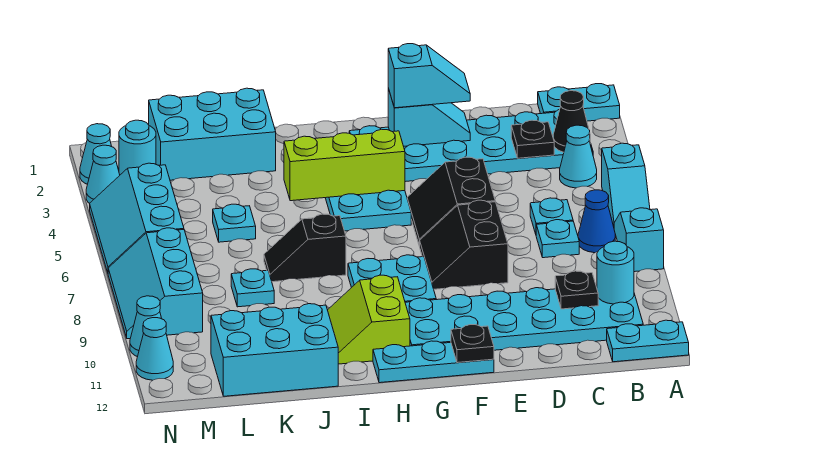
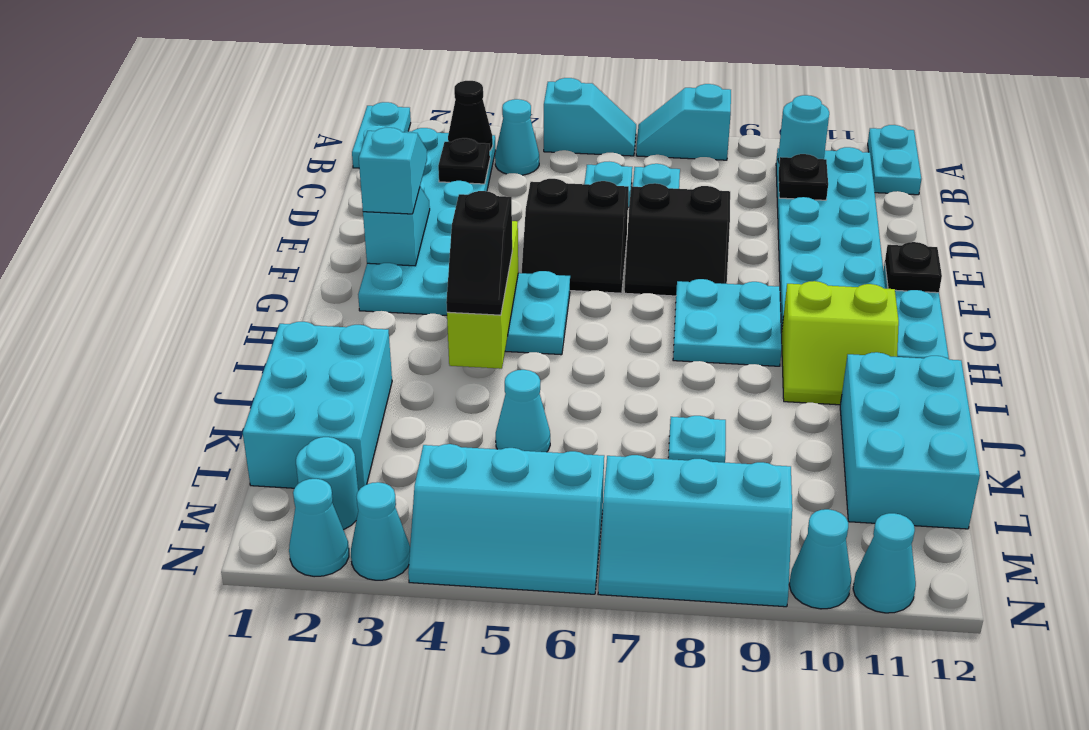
blue cone B7 level 1 -> none
black slope I7:J7 level 1 top I -> black slope H4:I4 level 3 top H
cyan plate K5 level 1 -> cyan cone K5 level 1

